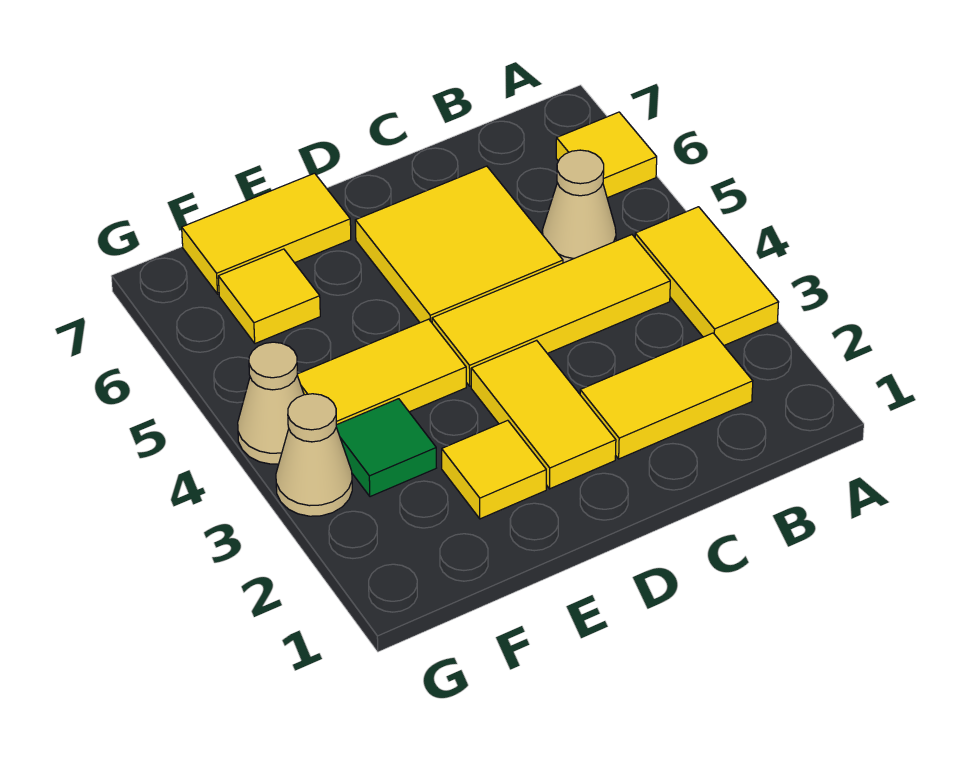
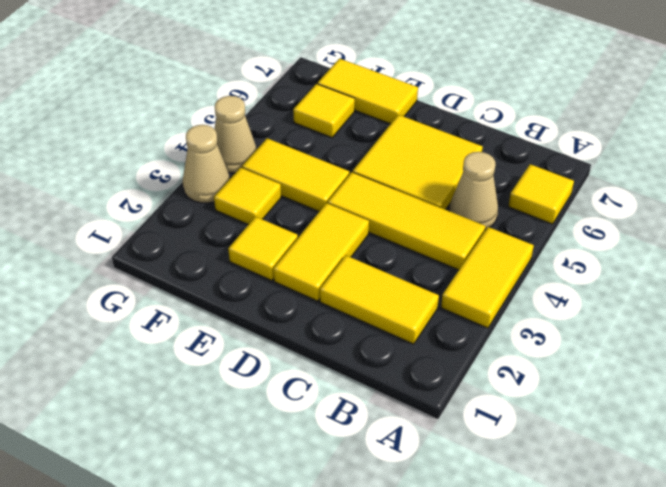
green tile F3 level 1 -> yellow tile F3 level 1

